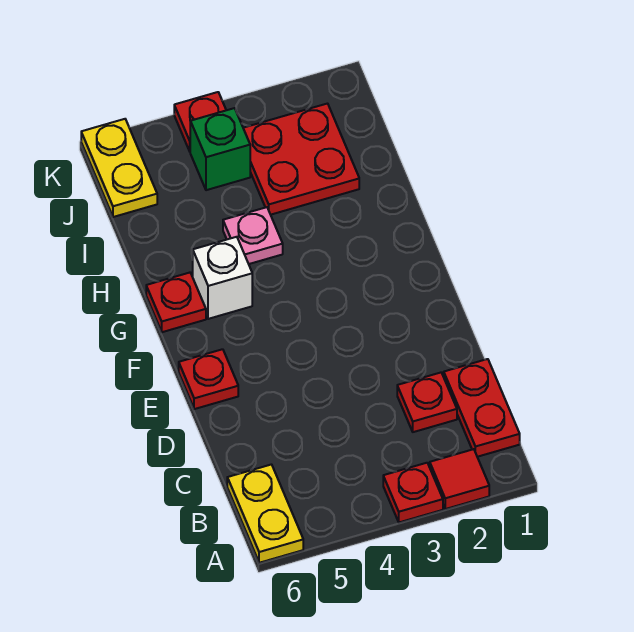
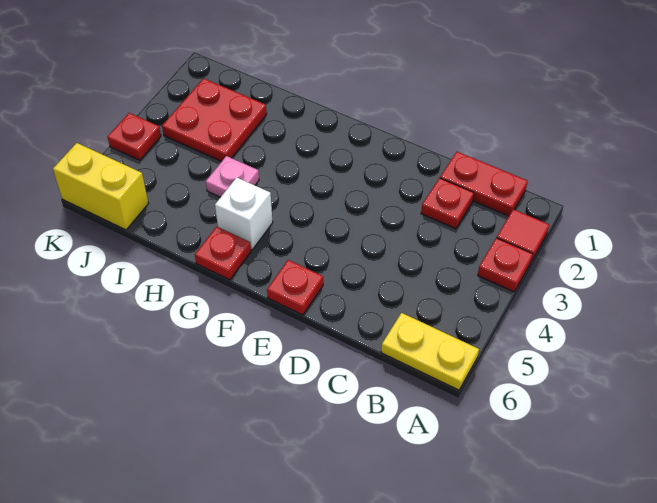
green brick J4 level 1 -> none
yellow plate J6:K6 level 1 -> yellow brick J6:K6 level 1

